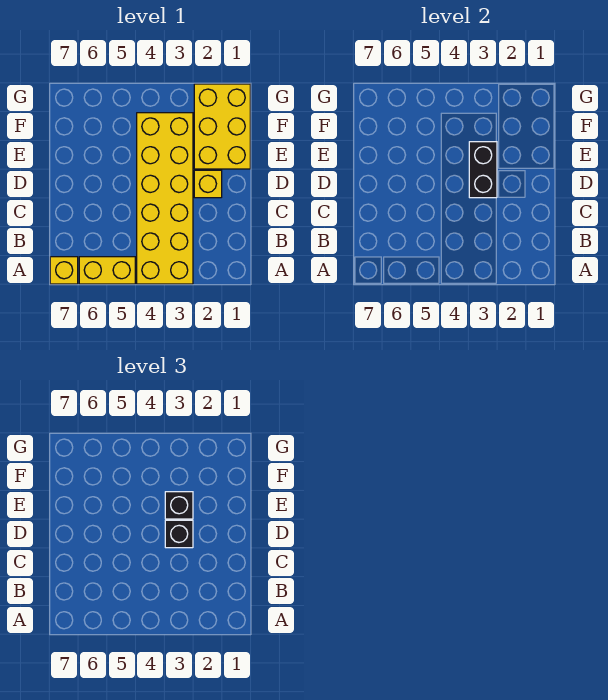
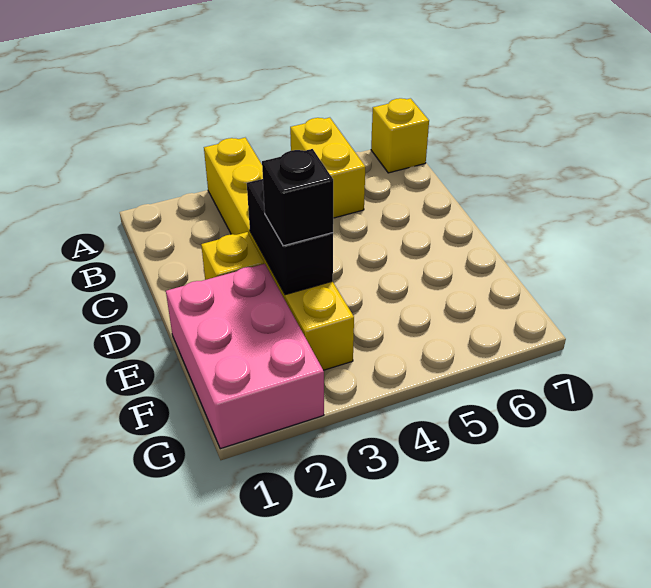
yellow brick A3:F4 level 1 -> yellow brick A3:F3 level 1
yellow brick A5:A6 level 1 -> yellow brick A5:B5 level 1
black brick D3 level 3 -> none
yellow brick E1:G2 level 1 -> pink brick E1:G2 level 1

